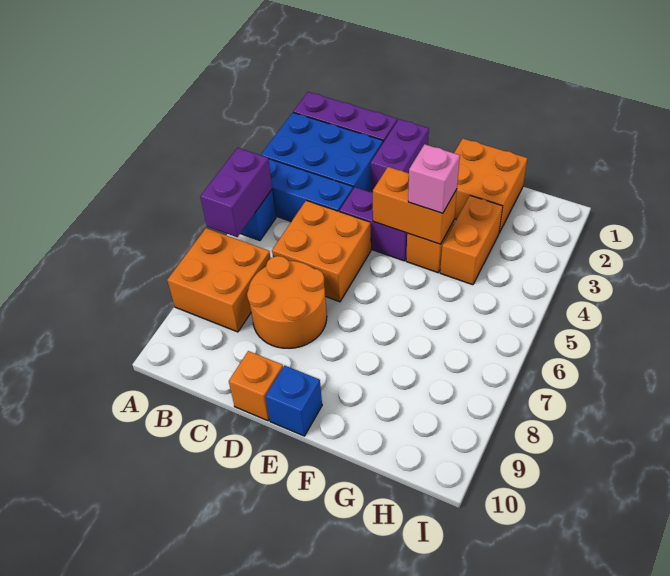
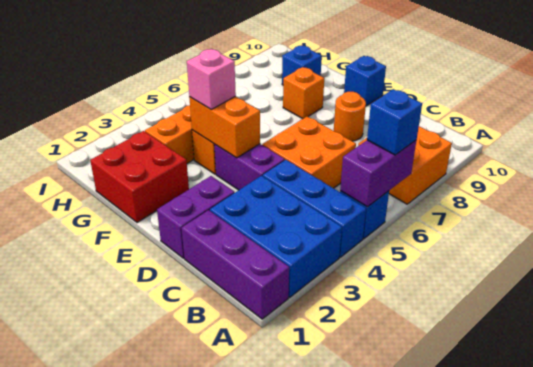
none -> blue brick A6 level 3
orange round brick C7:D8 level 1 -> orange round brick D8 level 1
orange brick D10 level 1 -> orange brick F8 level 1
orange brick F1:G2 level 1 -> red brick F1:G2 level 1
none -> blue brick G9 level 1

